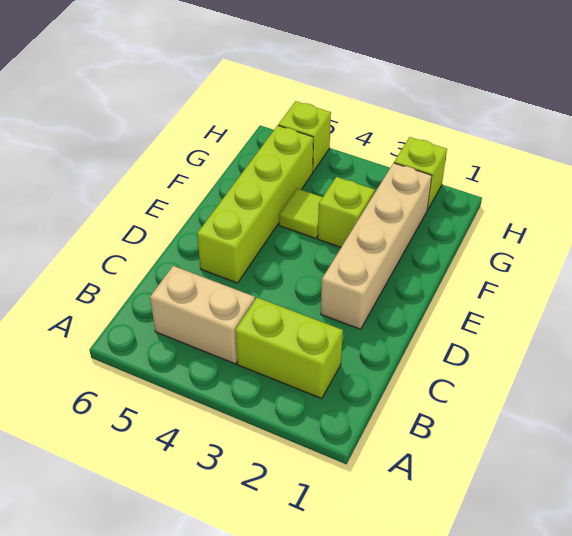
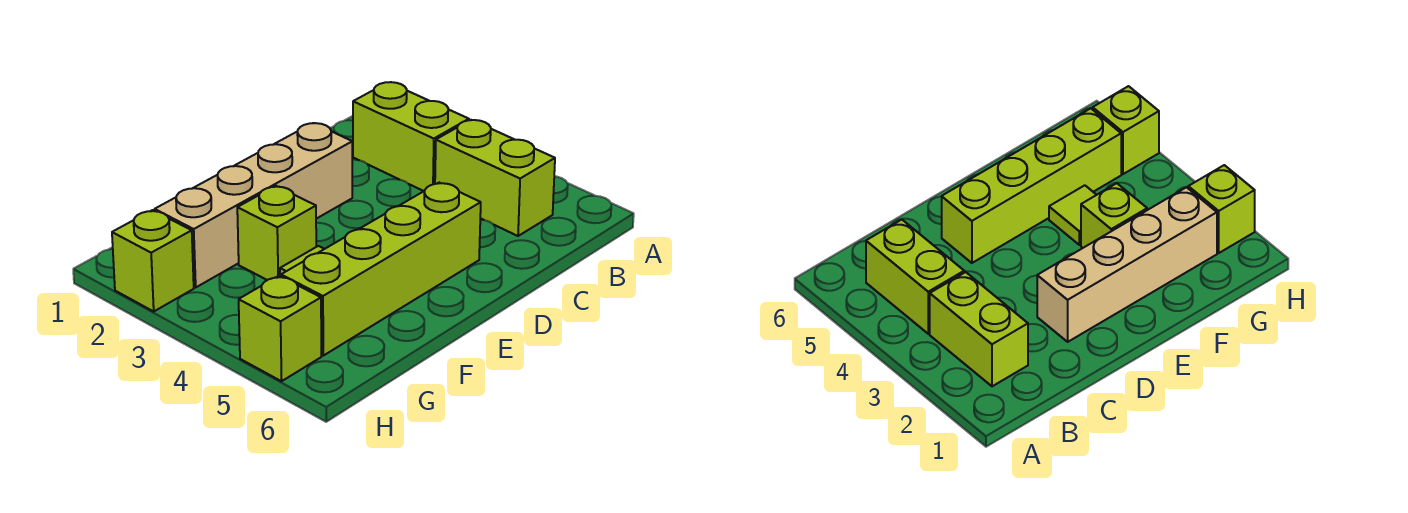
tan brick B4:B5 level 1 -> lime brick B4:B5 level 1

